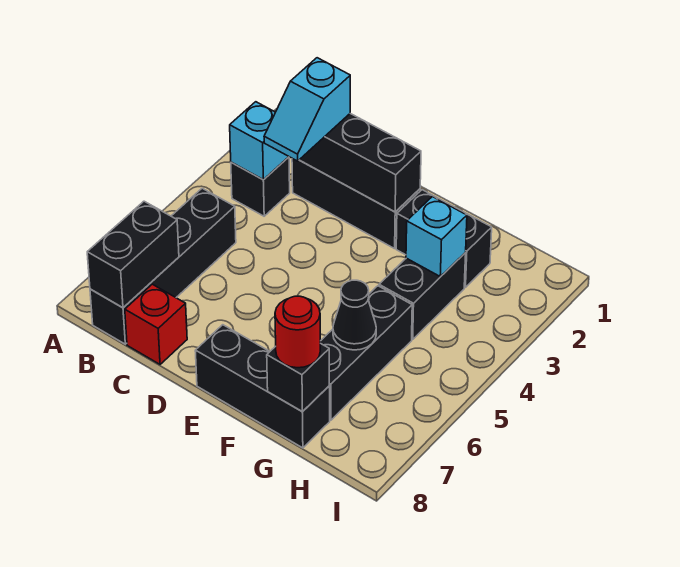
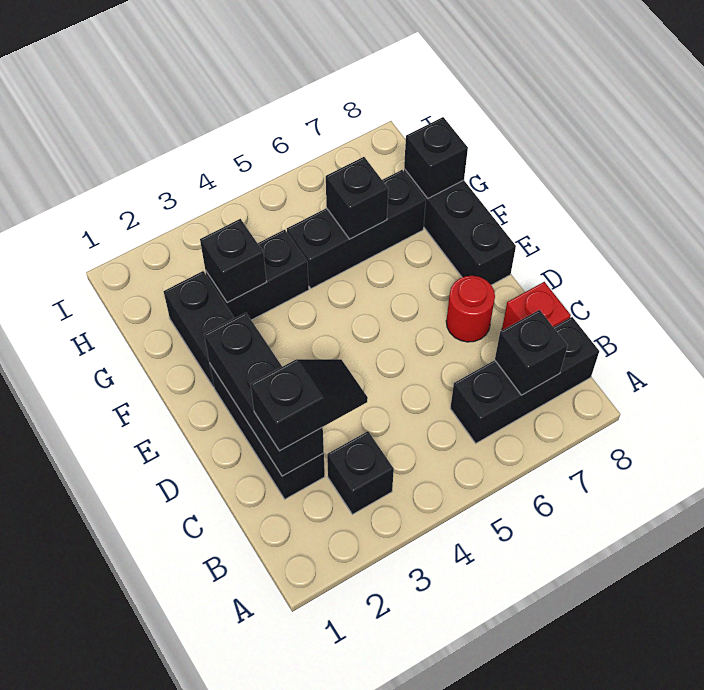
cyan brick B3 level 2 -> none
black brick B5:B8 level 1 -> black brick B6:B8 level 1
black brick B7:B8 level 2 -> black brick B7 level 2
cyan slope C2:C3 level 3 top 2 -> black slope C2:C3 level 3 top 2
cyan brick G3 level 2 -> black brick G3 level 2
black cone G6 level 2 -> black brick G6 level 2
red round brick G8 level 3 -> red round brick D7 level 1

